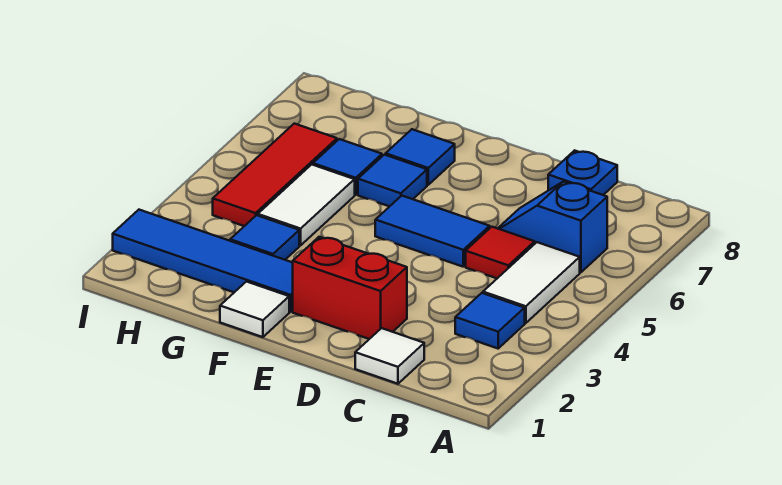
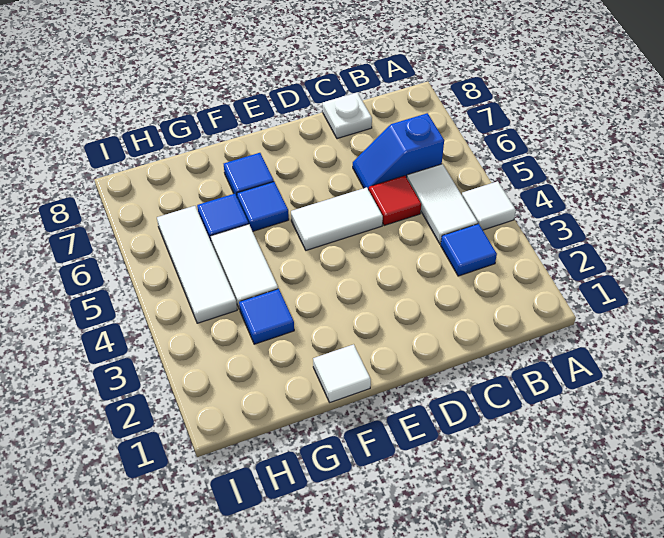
white tile C1 level 1 -> white tile A4 level 1
blue plate C8 level 1 -> white plate C8 level 1
red brick D2:E2 level 1 -> none
blue tile D5:E5 level 1 -> white tile D5:E5 level 1
blue tile F2:I2 level 1 -> none
red tile H4:H6 level 1 -> white tile H4:H6 level 1

